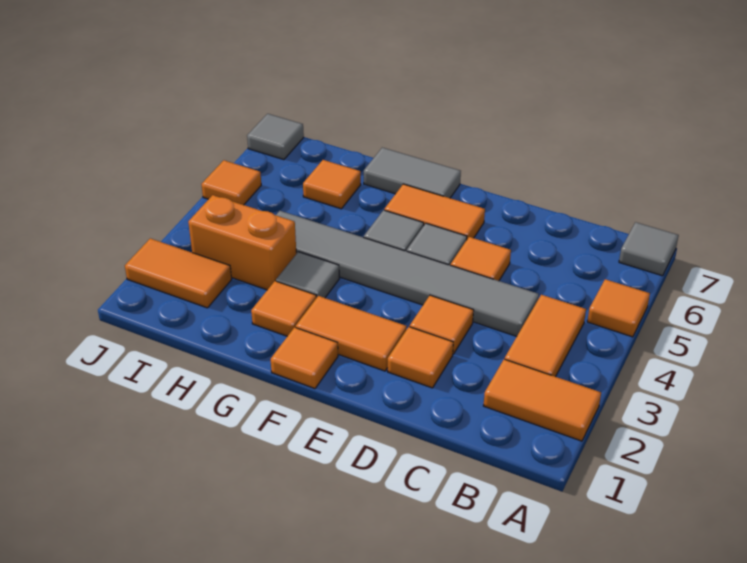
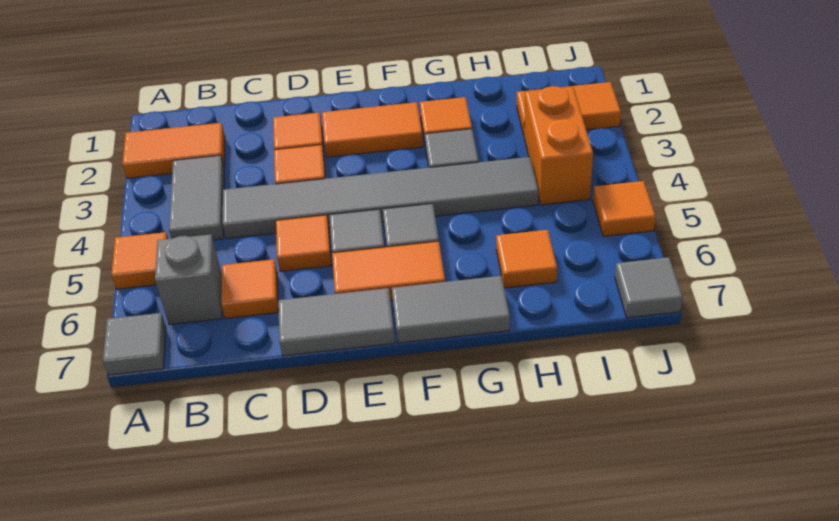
orange tile B3:B4 level 1 -> grey tile B3:B4 level 1
none -> grey brick B6 level 1
none -> grey tile D7:E7 level 1
orange tile F1 level 1 -> orange tile C6 level 1
orange brick H3:I3 level 1 -> orange brick I3:I4 level 1

